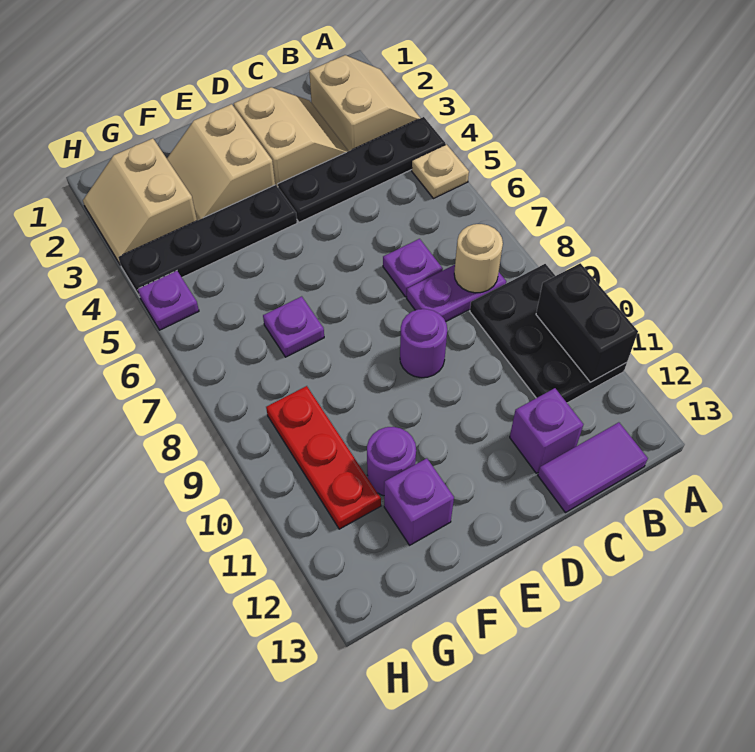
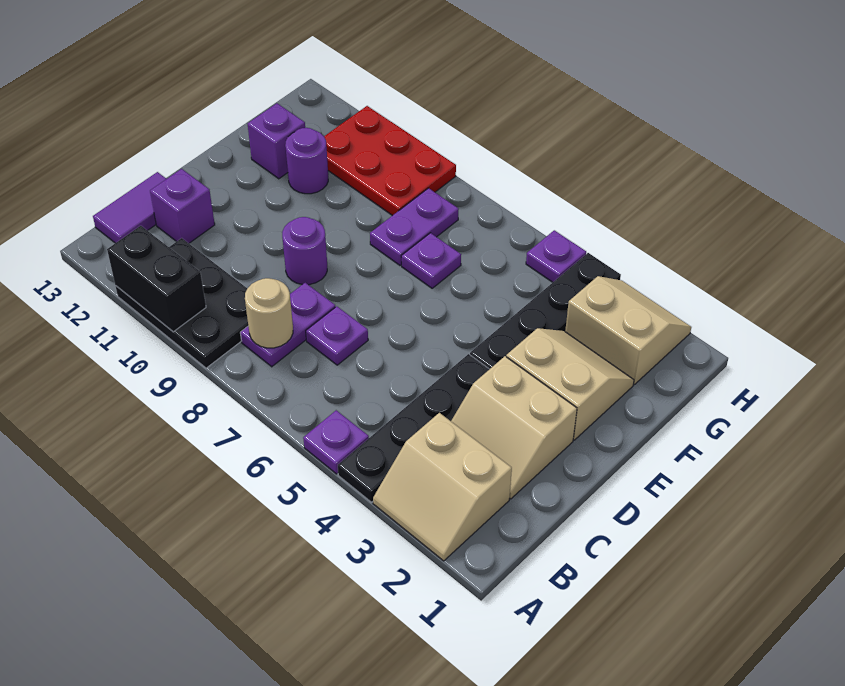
tan plate A5 level 1 -> purple plate A5 level 1
none -> purple plate F8:G8 level 1
red plate G9:G11 level 1 -> red plate G9:H11 level 1

